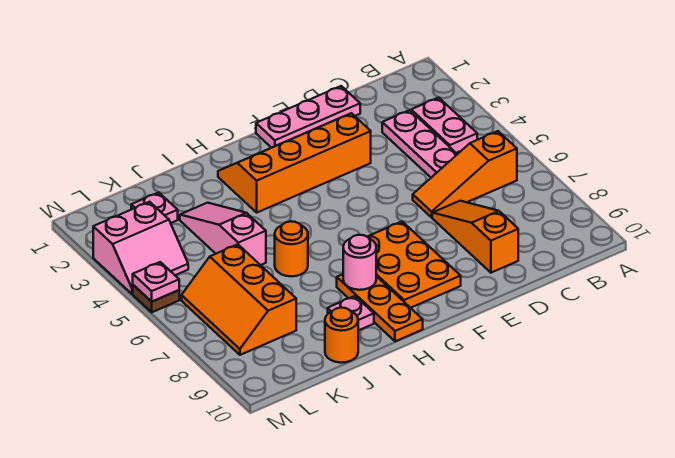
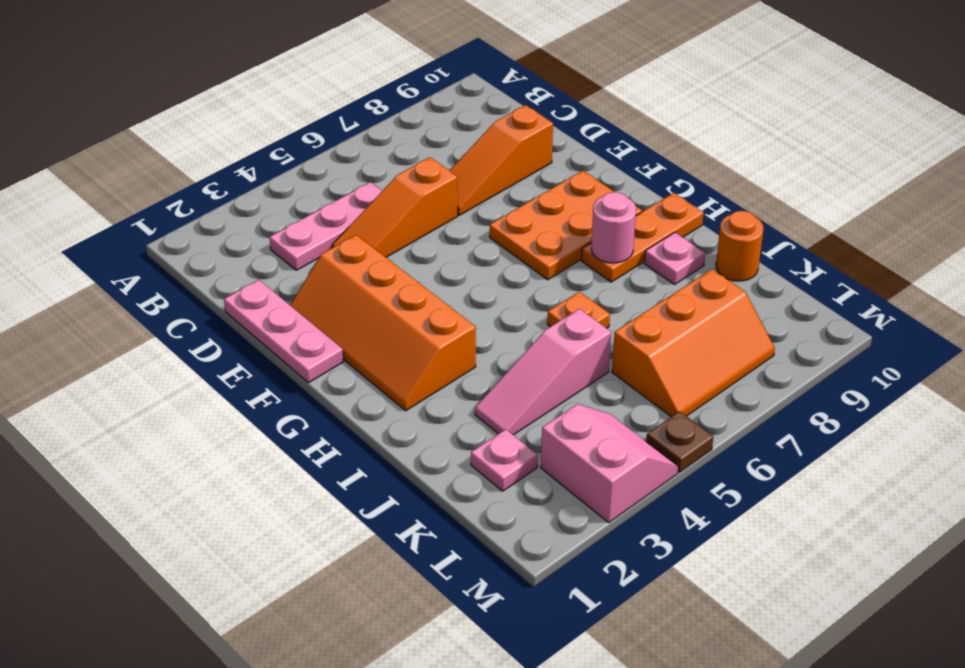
pink plate B3:B4 level 1 -> none
orange slope B6:D6 level 1 top B -> orange slope D4:D6 level 1 top 6
orange round brick I6 level 1 -> orange plate I6 level 1
pink plate M5 level 2 -> none

